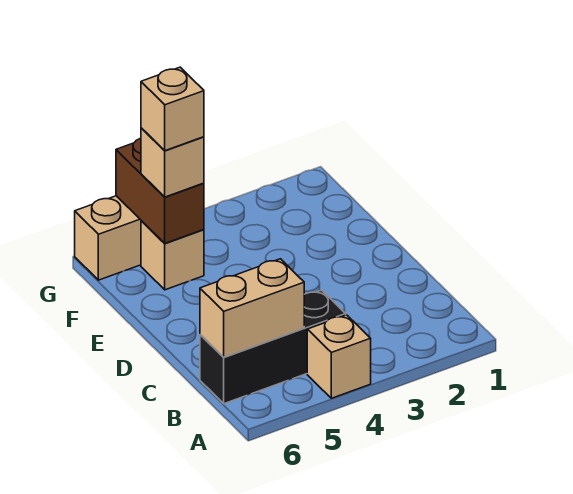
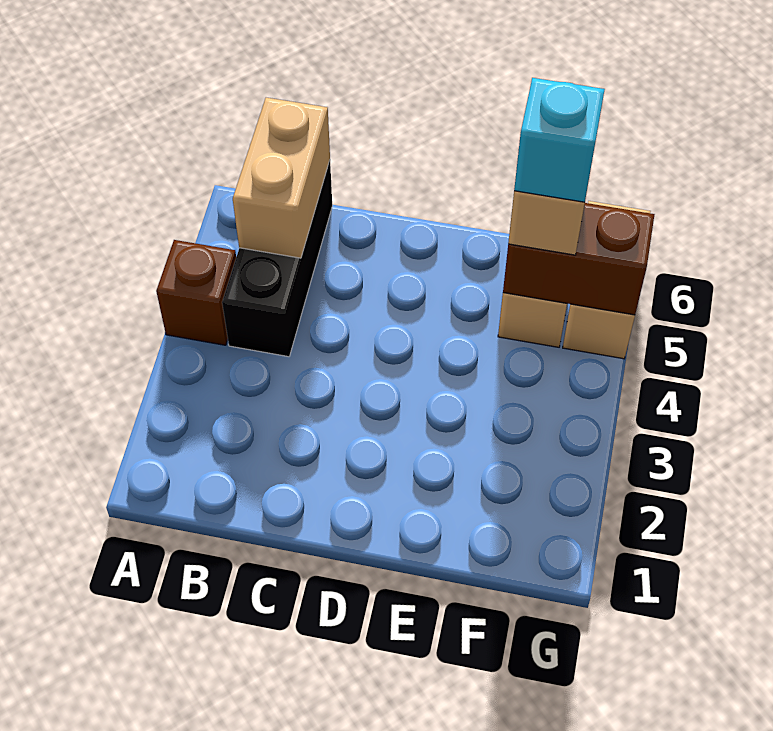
tan brick A4 level 1 -> brown brick A4 level 1
tan brick F5 level 4 -> cyan brick F5 level 4

